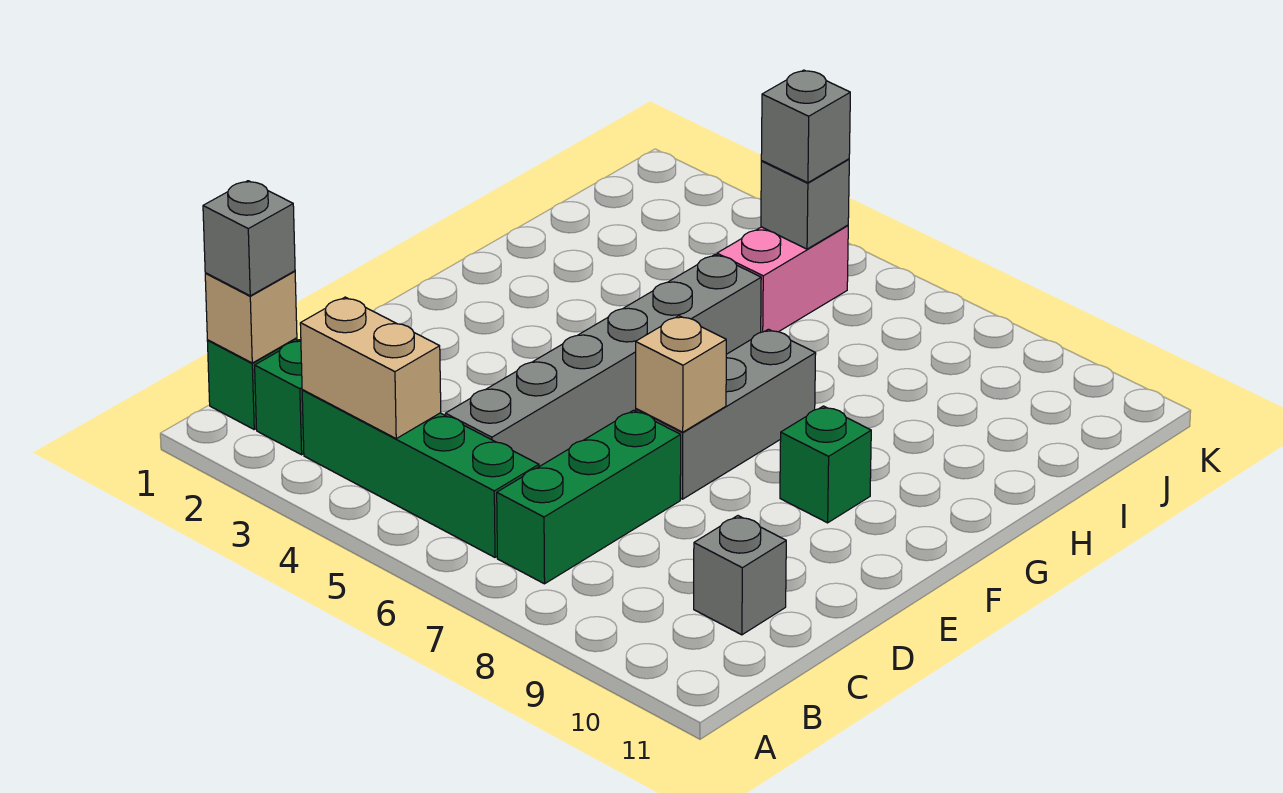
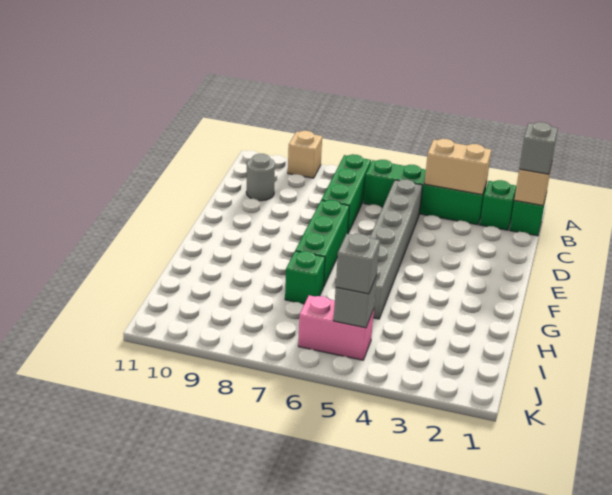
grey brick C10 level 1 -> grey round brick C10 level 1
grey brick E7:G7 level 1 -> green brick E7:G7 level 1
tan brick E7 level 2 -> tan brick A9 level 1
green brick F9 level 1 -> green brick H7 level 1
pink brick I5:J5 level 1 -> pink brick J5:J6 level 1

